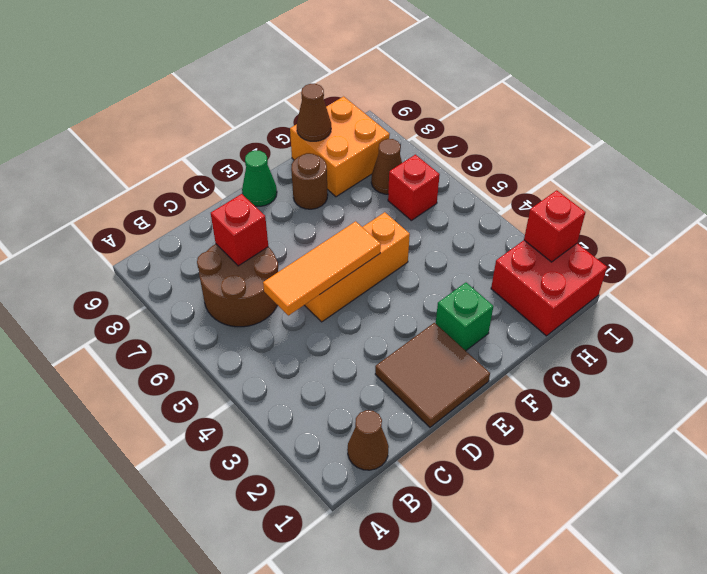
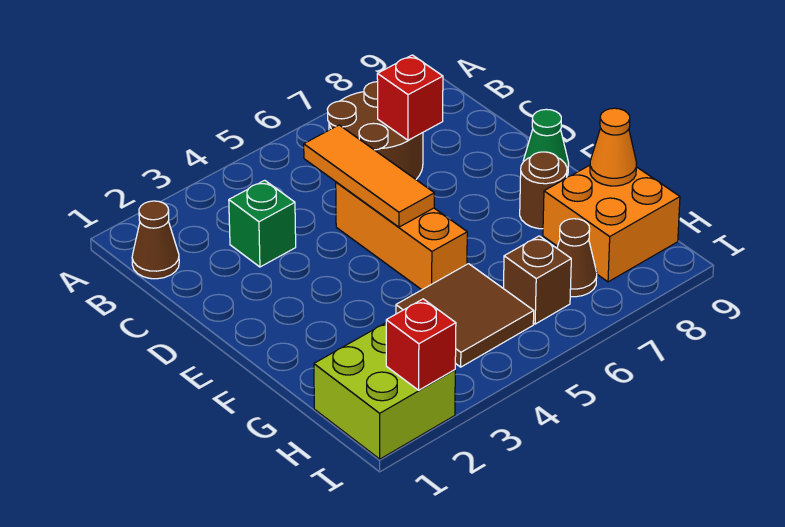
brown tile D1:E2 level 1 -> brown tile G4:H5 level 1
green brick F2 level 1 -> green brick C3 level 1
brown cone G9 level 2 -> orange cone G9 level 2
red brick H1:I2 level 1 -> lime brick H1:I2 level 1
red brick H6 level 1 -> brown brick H6 level 1

